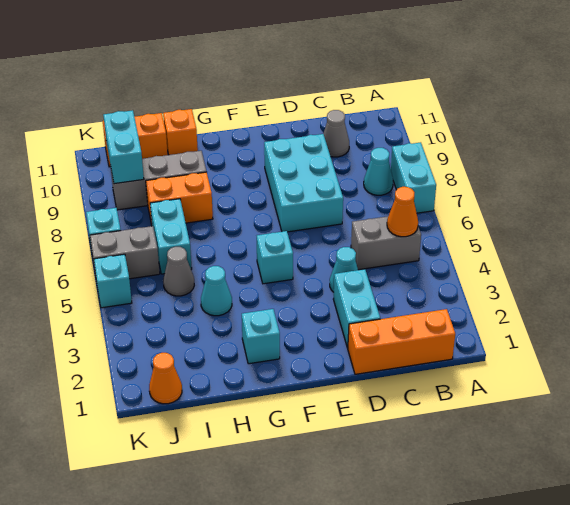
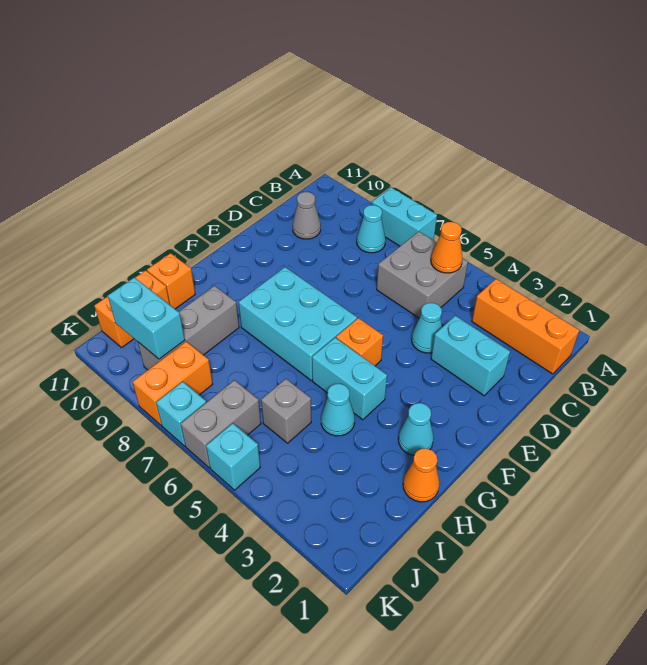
orange brick B1:D1 level 1 -> orange brick B1:B3 level 1
grey brick B5:C5 level 1 -> grey brick B5:C6 level 1
cyan brick D7:E9 level 1 -> cyan brick F6:G8 level 1
cyan brick F5 level 1 -> orange brick F5 level 1
cyan brick G2 level 1 -> cyan cone G2 level 1
orange brick H8:I8 level 1 -> orange brick J8:K8 level 1
grey cone I5 level 1 -> grey brick I5 level 1
cyan brick I6:I7 level 1 -> cyan brick G4:G5 level 1
orange cone J1 level 1 -> orange cone H1 level 1

